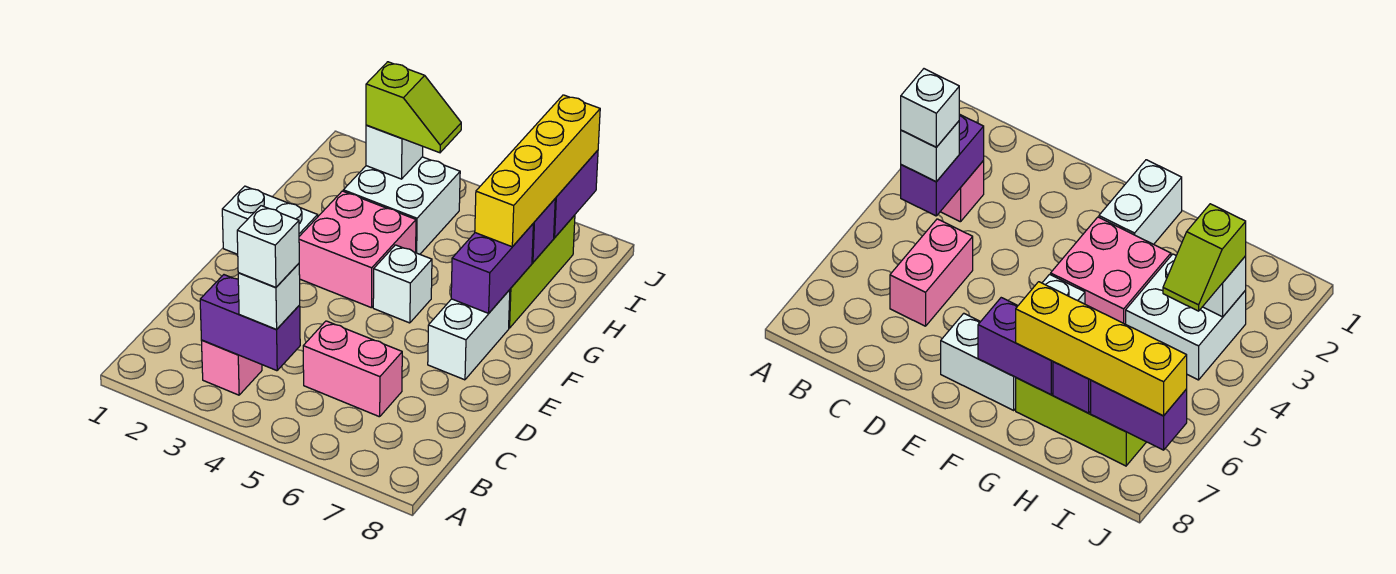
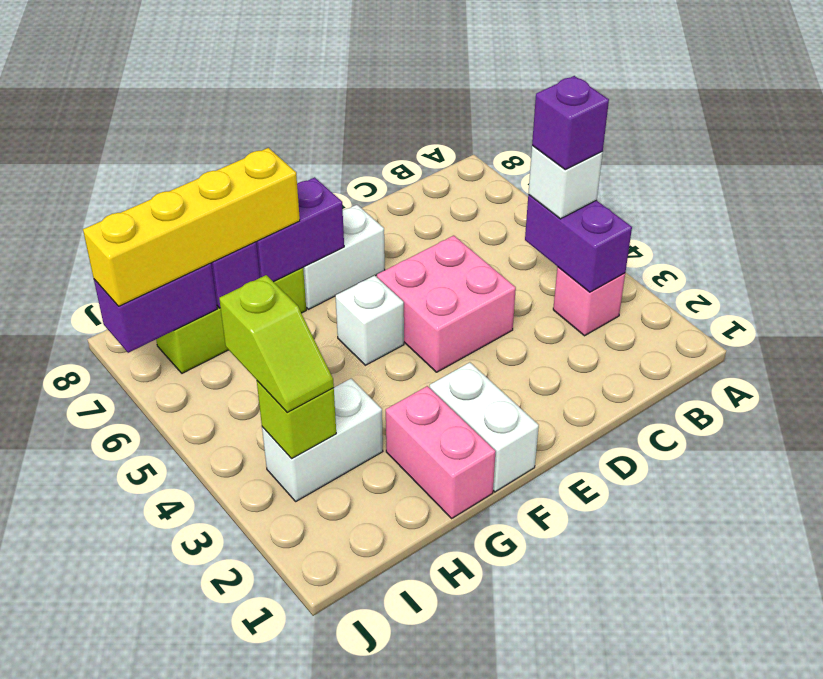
white brick B4 level 4 -> purple brick B4 level 4
pink brick C5:C6 level 1 -> pink brick G1:G2 level 1
pink brick F3:G4 level 1 -> pink brick D4:E5 level 1
white brick H3:I4 level 1 -> white brick H3:I3 level 1
white brick I3 level 2 -> lime brick I3 level 2
lime slope I3:I4 level 3 top 3 -> lime slope I3:I4 level 3 top 4

